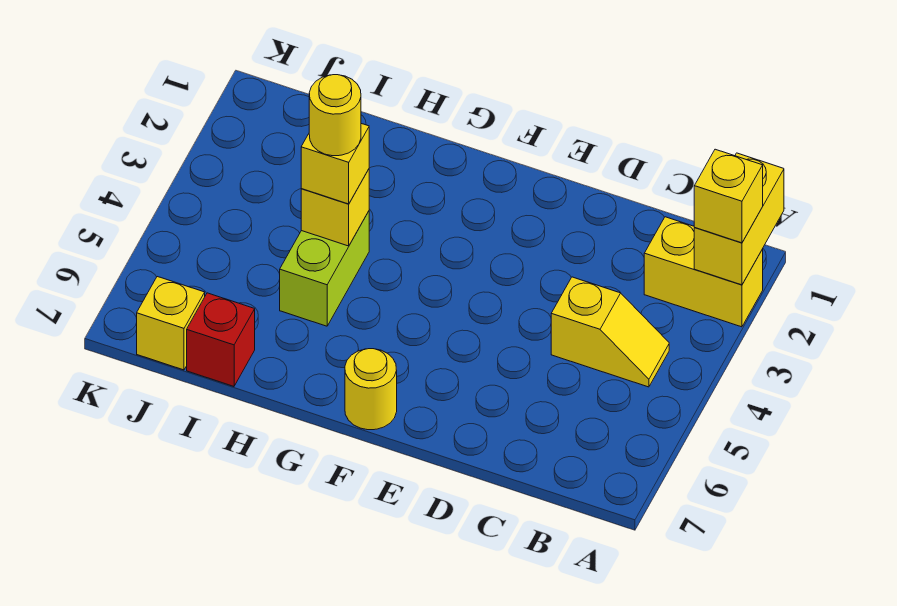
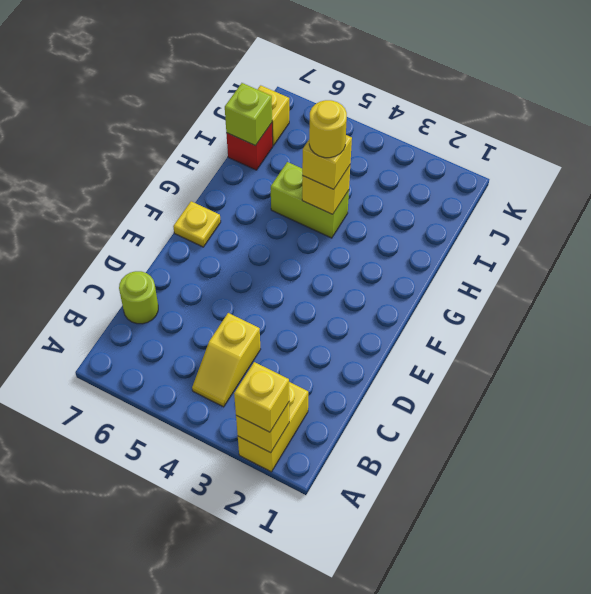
yellow brick A1:A2 level 2 -> yellow brick A2 level 2
none -> lime round brick C7 level 1
yellow round brick F7 level 1 -> yellow plate F7 level 1
none -> lime brick I7 level 2

